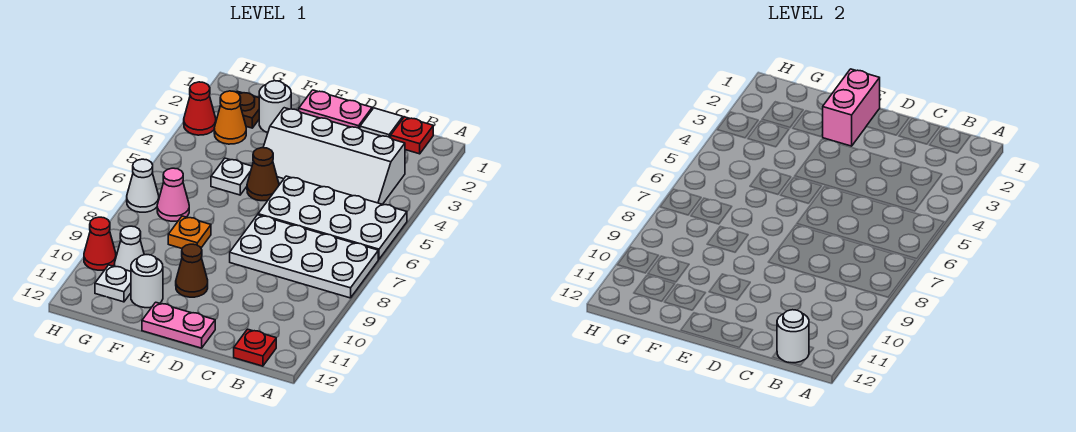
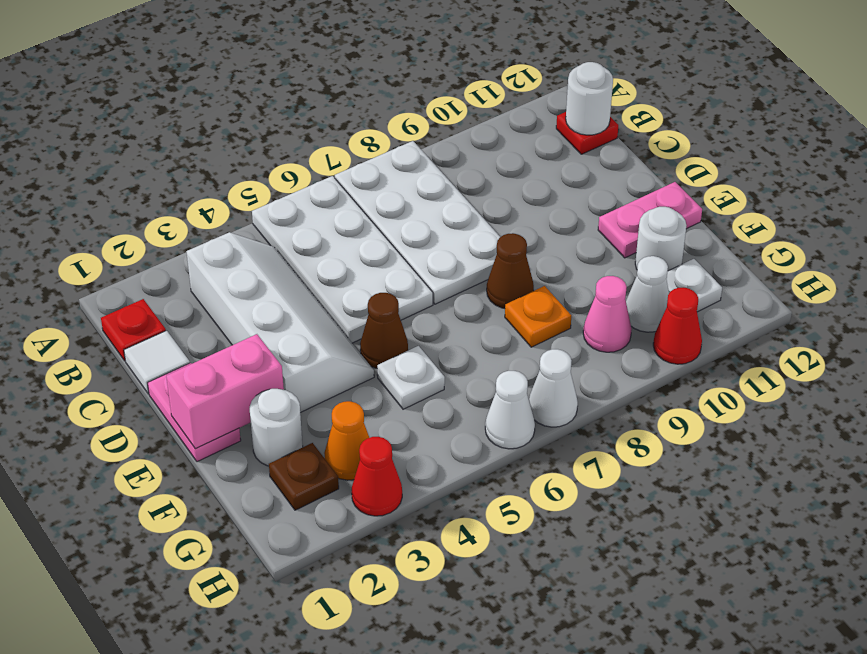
pink plate D12:E12 level 1 -> pink plate E11:E12 level 1
brown cone E10 level 1 -> brown cone E8 level 1
pink cone G7 level 1 -> pink cone G9 level 1
none -> white cone H6 level 1

